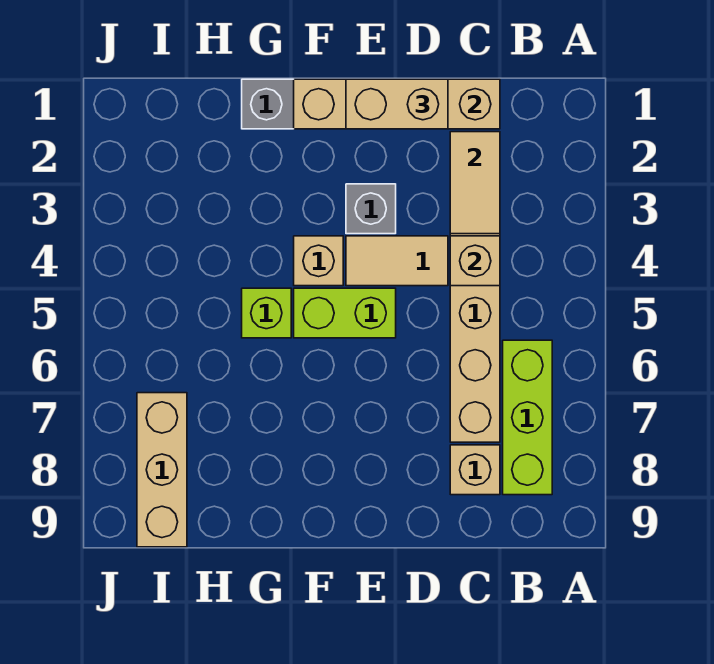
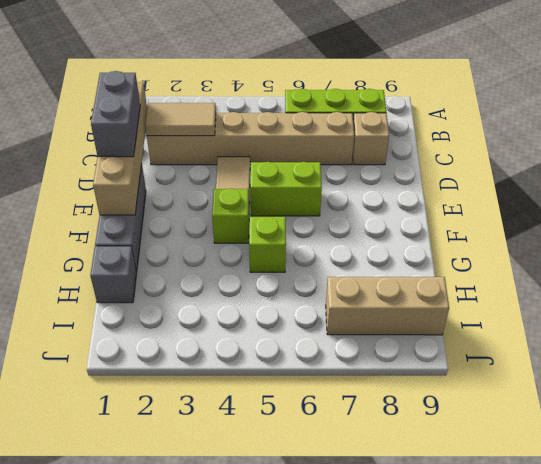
tan brick C4 level 2 -> none
tan brick D1:E1 level 3 -> grey brick D1:E1 level 3
grey brick E3 level 1 -> grey brick H1 level 1
lime brick E5:F5 level 1 -> lime brick E5:E6 level 1
tan brick F4 level 1 -> lime brick F4 level 1

